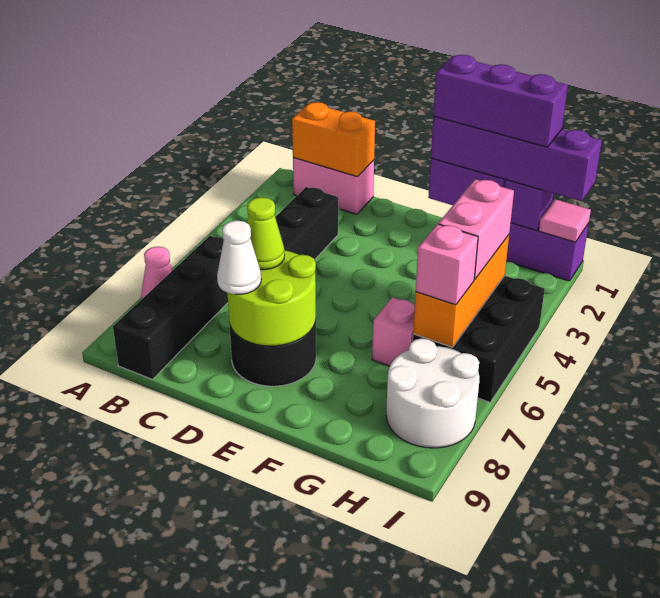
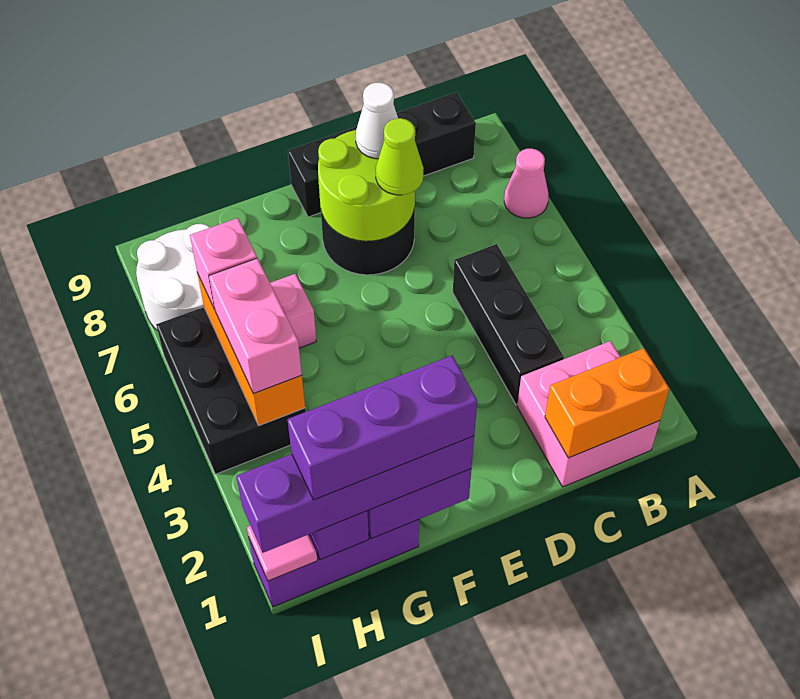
pink brick B1:C1 level 1 -> pink brick B1:C2 level 1
black brick B6:B9 level 1 -> black brick B9:E9 level 1

